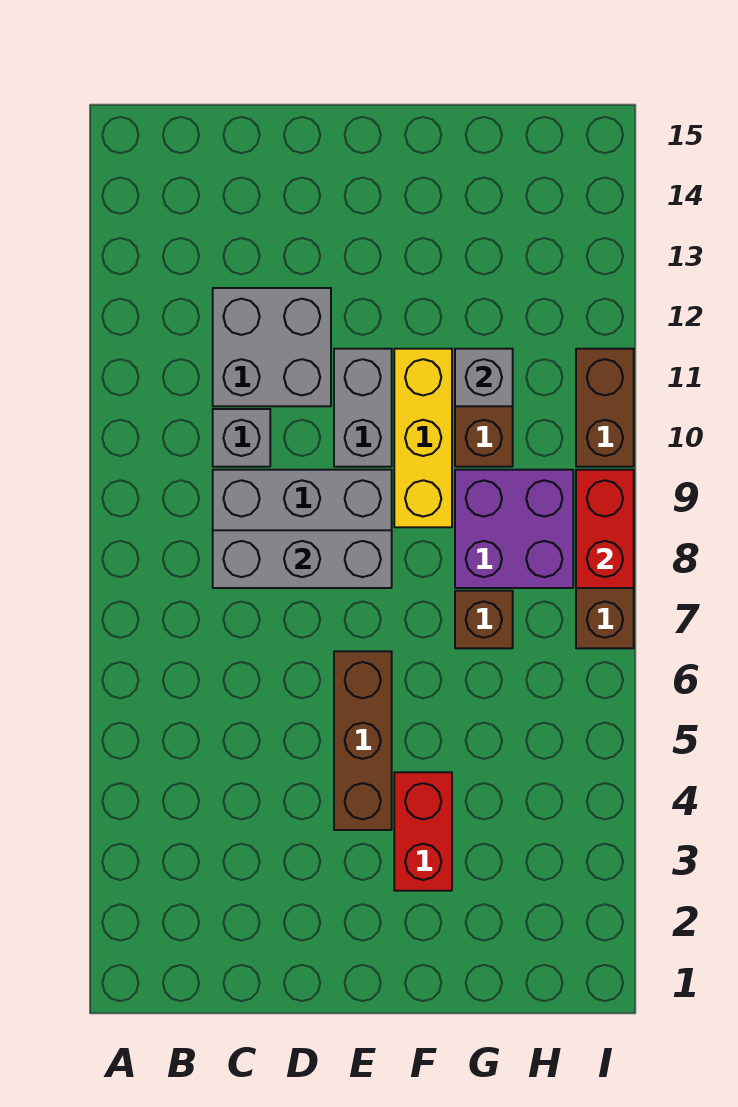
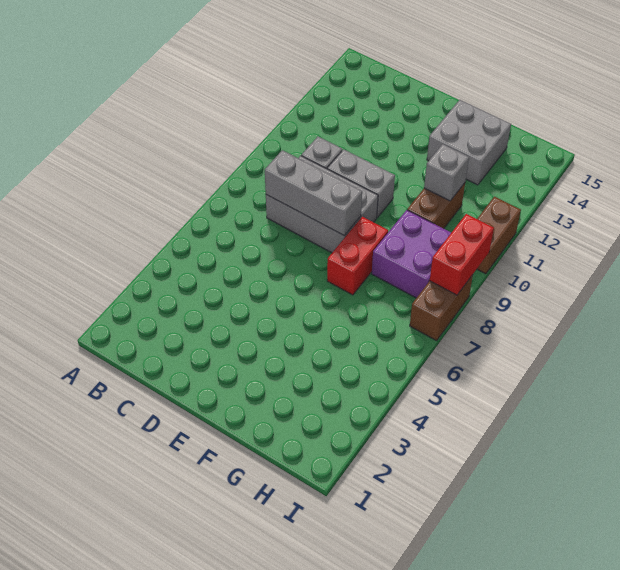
grey brick C11:D12 level 1 -> grey brick F13:G14 level 1
brown brick E4:E6 level 1 -> none
grey brick E10:E11 level 1 -> grey brick D10:E10 level 1
red brick F3:F4 level 1 -> red brick F7:F8 level 1
yellow brick F9:F11 level 1 -> none
brown brick G7 level 1 -> none

